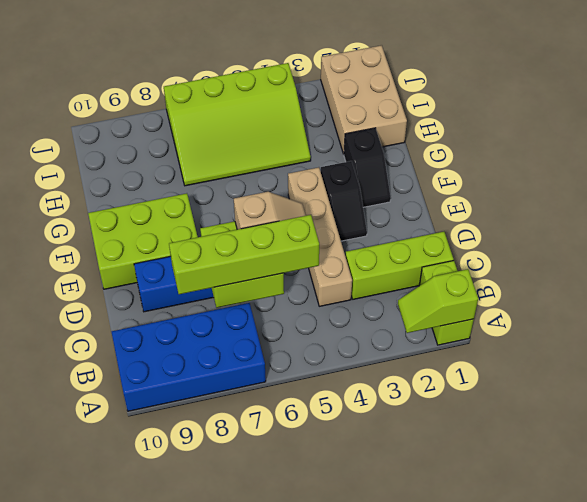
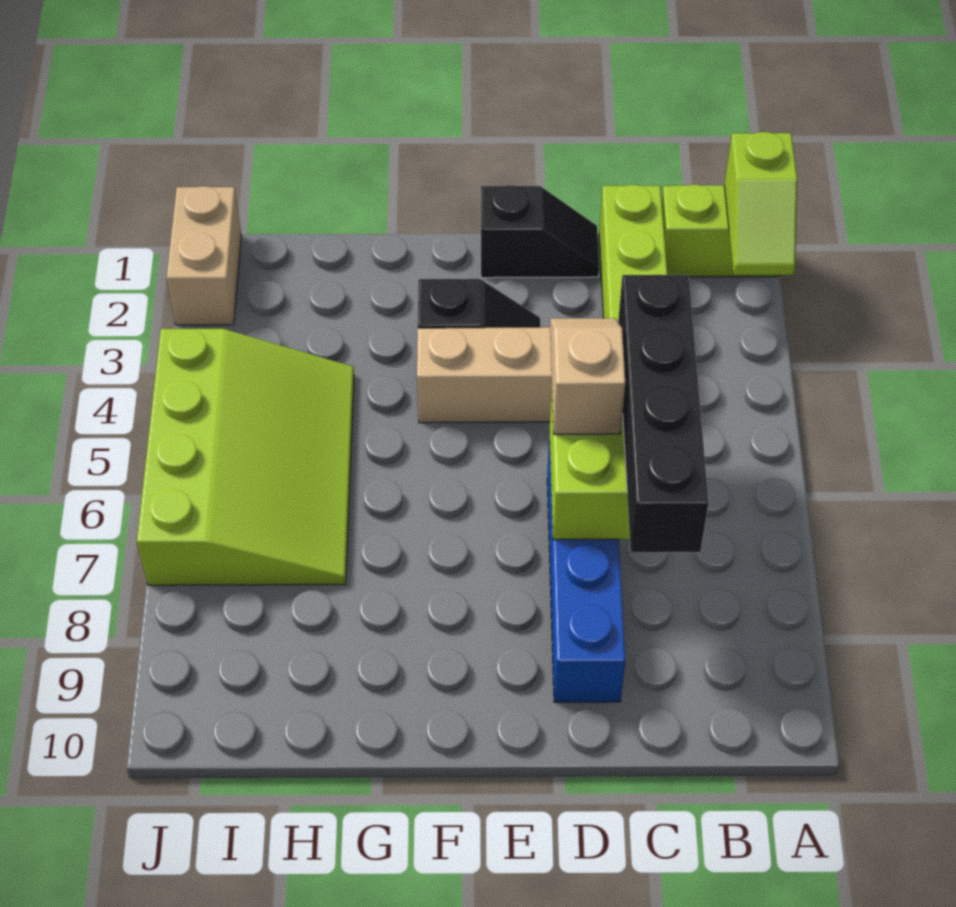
blue brick A7:B10 level 1 -> none
lime brick C5:C8 level 3 -> black brick C5:C8 level 3
lime brick E8:F10 level 1 -> none
black slope F2:G2 level 1 top G -> black slope D1:E1 level 1 top E
tan brick H1:J2 level 1 -> tan brick J1:J2 level 1

